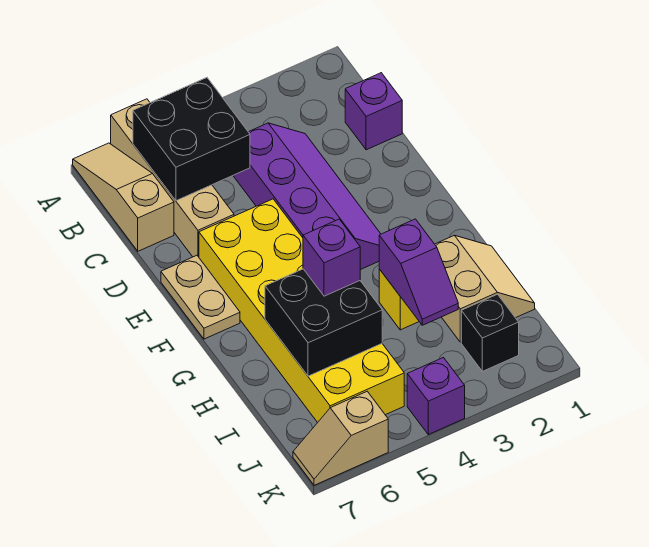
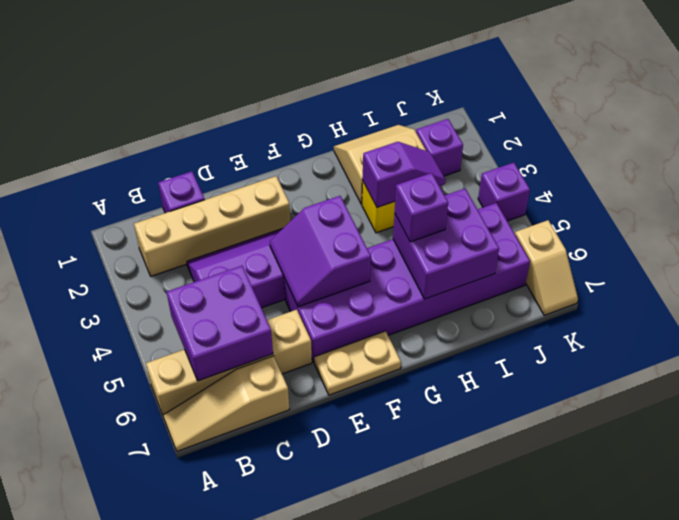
none -> tan brick B2:E2 level 1
black brick B5:C6 level 2 -> purple brick B5:C6 level 2
none -> purple slope E4:F5 level 2 top F
yellow brick E5:J6 level 1 -> purple brick E5:J6 level 1
black brick H5:I6 level 2 -> purple brick H5:I6 level 2
black brick J2 level 1 -> purple brick J2 level 1

